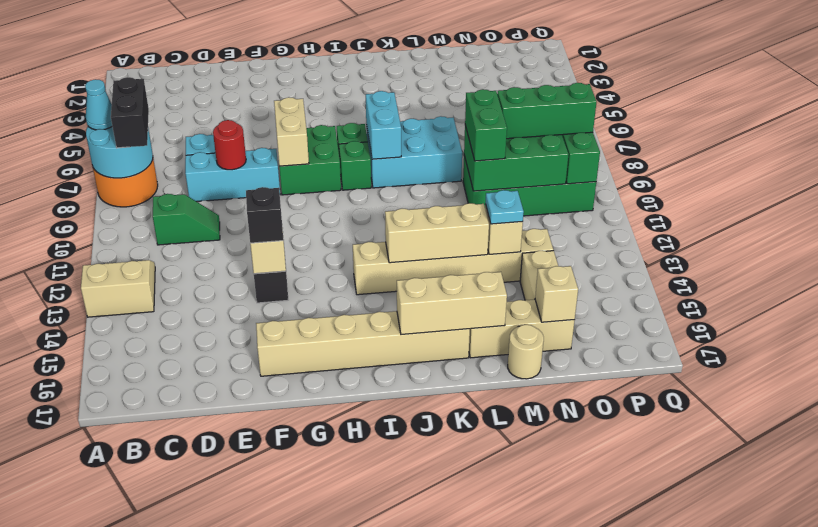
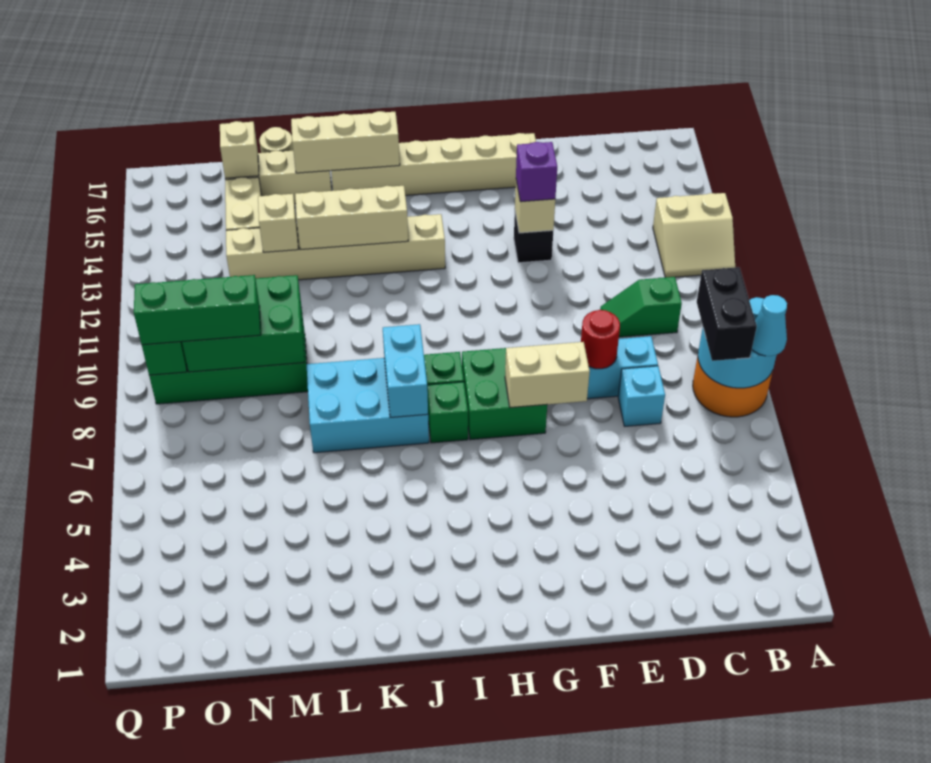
black brick F13 level 3 -> purple brick F13 level 3
tan brick G7:G8 level 2 -> tan brick F7:G7 level 2
green brick M9:M10 level 3 -> none
cyan plate M13 level 3 -> none

